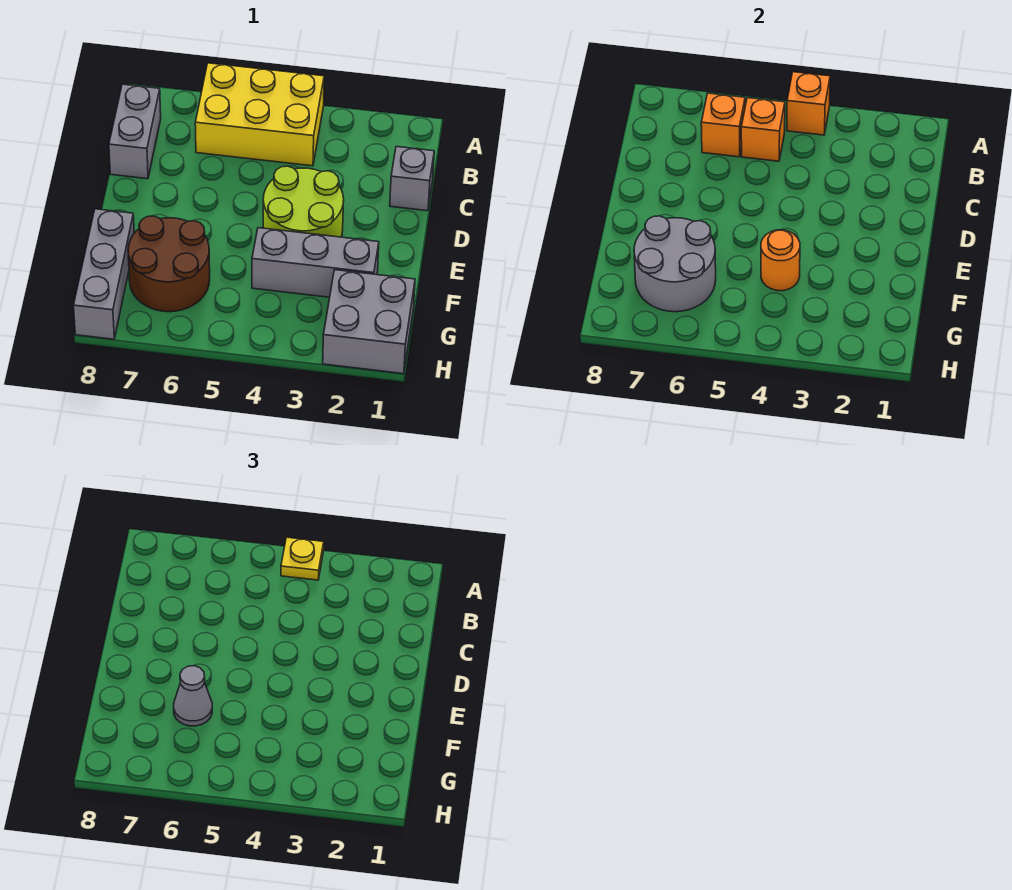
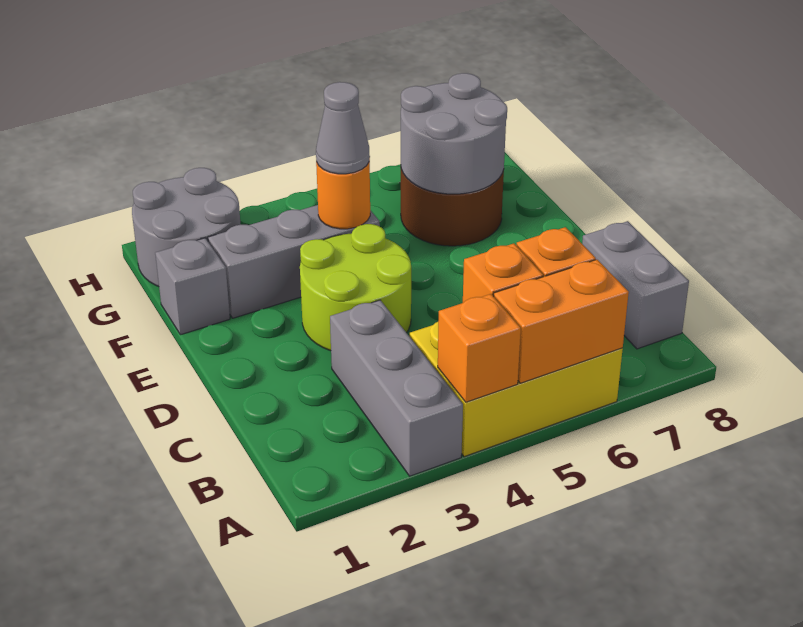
yellow plate A4 level 3 -> none
none -> orange brick A5:A6 level 2
grey brick C1 level 1 -> grey brick F1 level 1
grey cone F6 level 3 -> grey cone F4 level 3
grey brick F8:H8 level 1 -> grey brick A3:C3 level 1
grey brick G1:H2 level 1 -> grey round brick G1:H2 level 1

